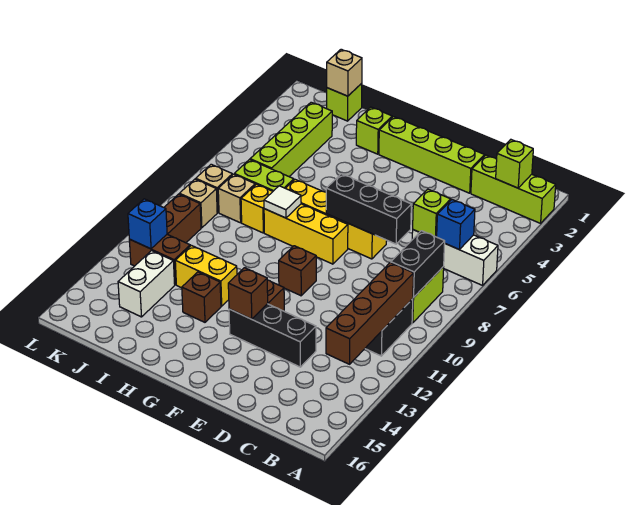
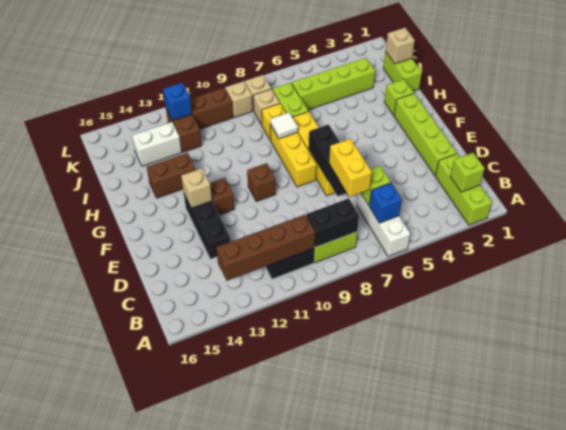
brown brick F13 level 2 -> tan brick F13 level 2
yellow brick H12:I12 level 1 -> yellow brick C7:D7 level 3
brown brick H13 level 1 -> brown brick H13:H14 level 1
lime brick J1 level 1 -> lime brick I1:J1 level 1

